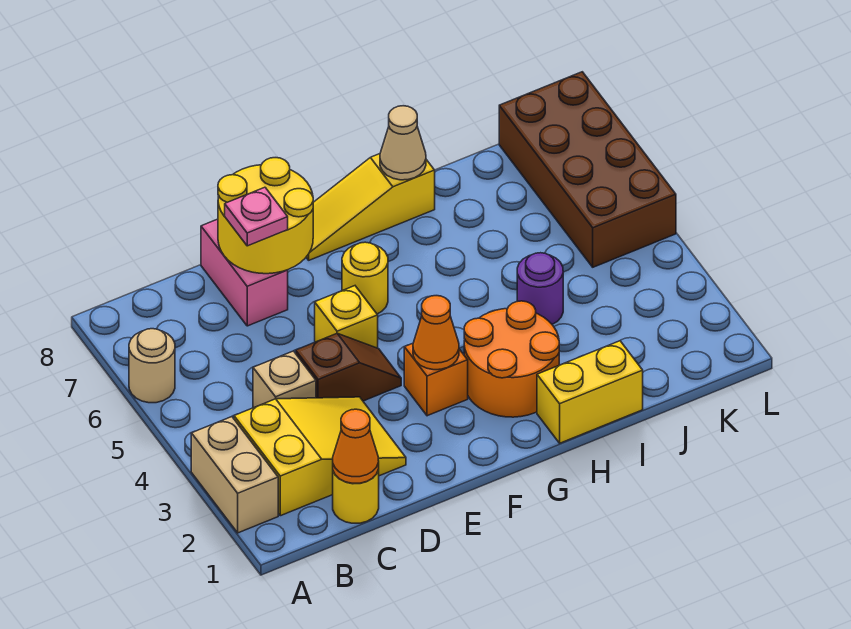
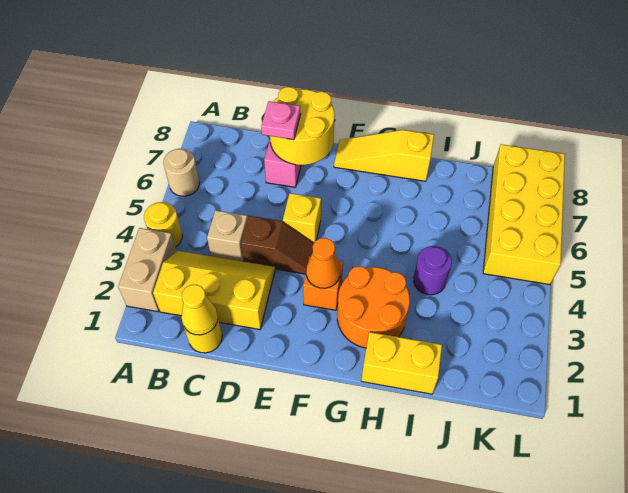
yellow slope B2:D3 level 1 top B -> yellow slope B2:D3 level 1 top 2
orange cone C1 level 2 -> yellow cone C1 level 2
yellow round brick F6 level 1 -> yellow round brick A4 level 1
tan cone H8 level 2 -> none
brown brick K5:L8 level 1 -> yellow brick K5:L8 level 1

